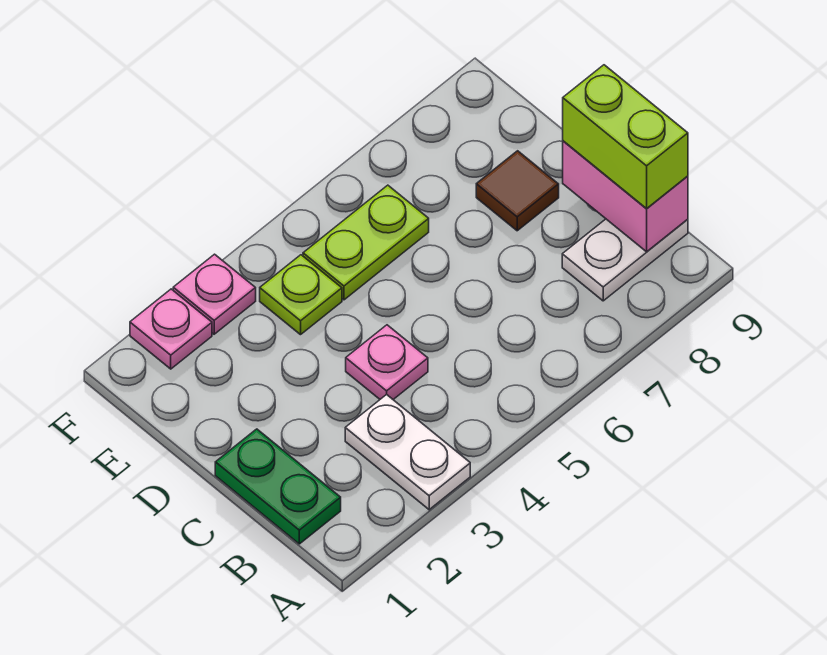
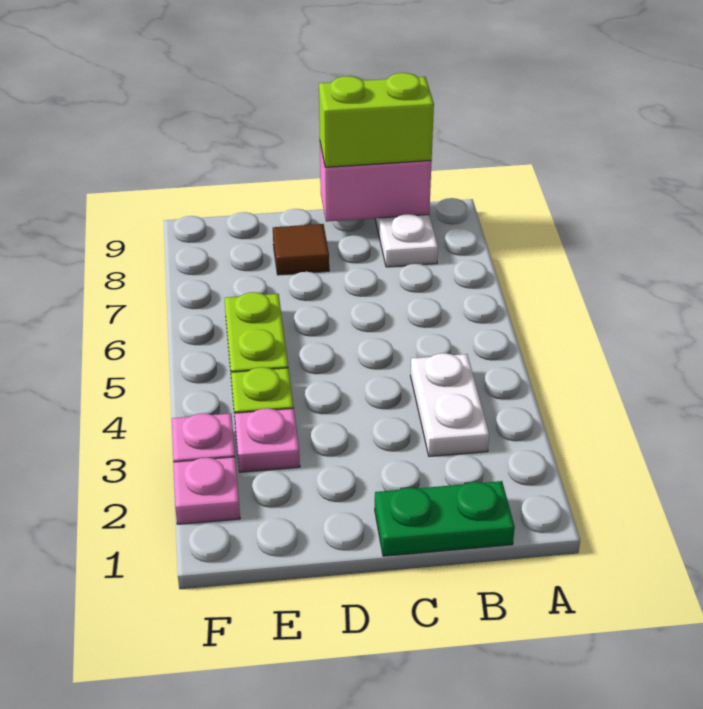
white plate A3:B3 level 1 -> white plate B3:B4 level 1
pink plate C4 level 1 -> pink plate E3 level 1

